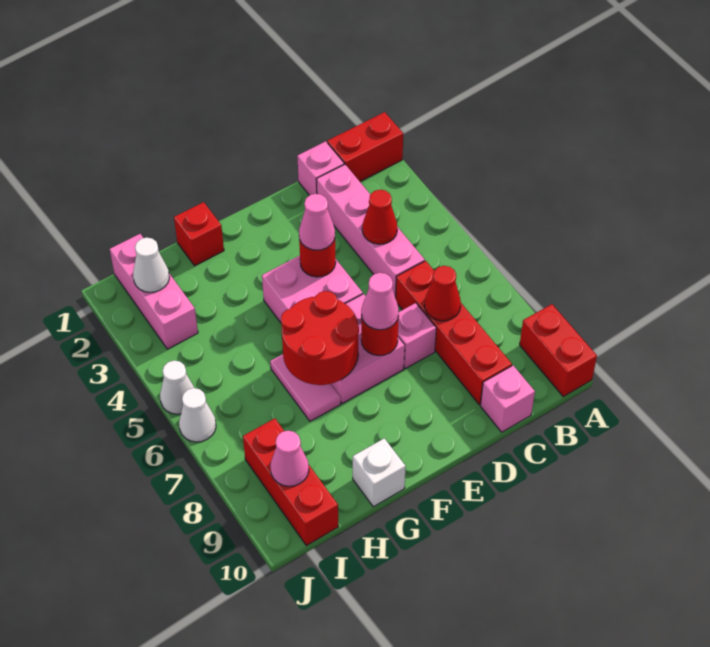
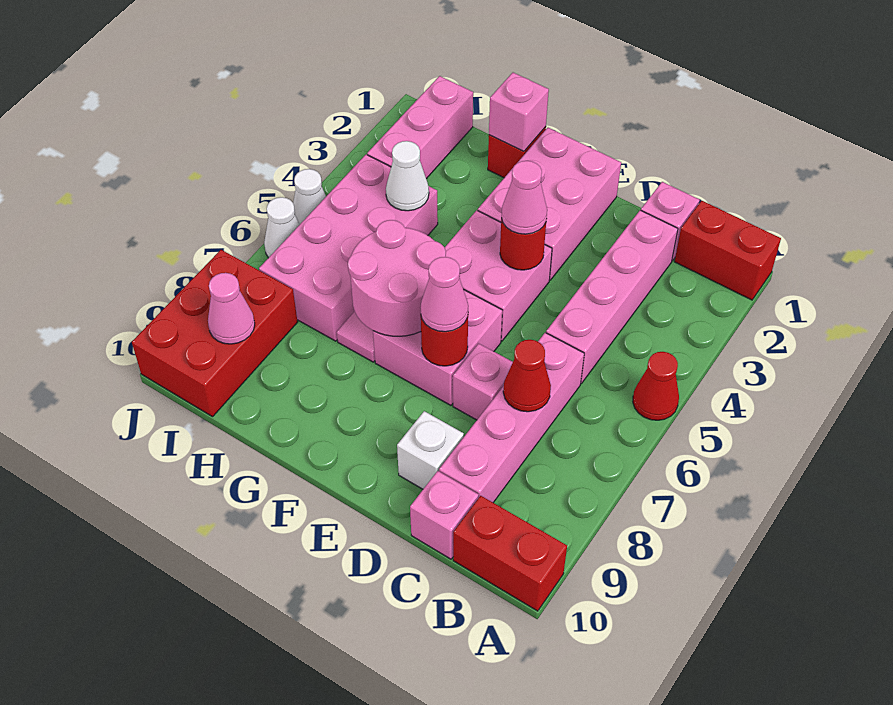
red brick A9:A10 level 1 -> red brick A10:B10 level 1
red cone C4 level 2 -> red cone A5 level 1
red brick C6:C9 level 1 -> pink brick C6:C9 level 1
none -> pink brick E1:F3 level 1
red round brick F6:G7 level 2 -> pink round brick F6:G7 level 2
none -> pink brick G1 level 2
white brick G10 level 1 -> white brick D9 level 1
none -> pink brick H4:I7 level 1
white cone I2 level 2 -> white cone H4 level 2
red brick I8:I10 level 1 -> red brick I8:J10 level 1

